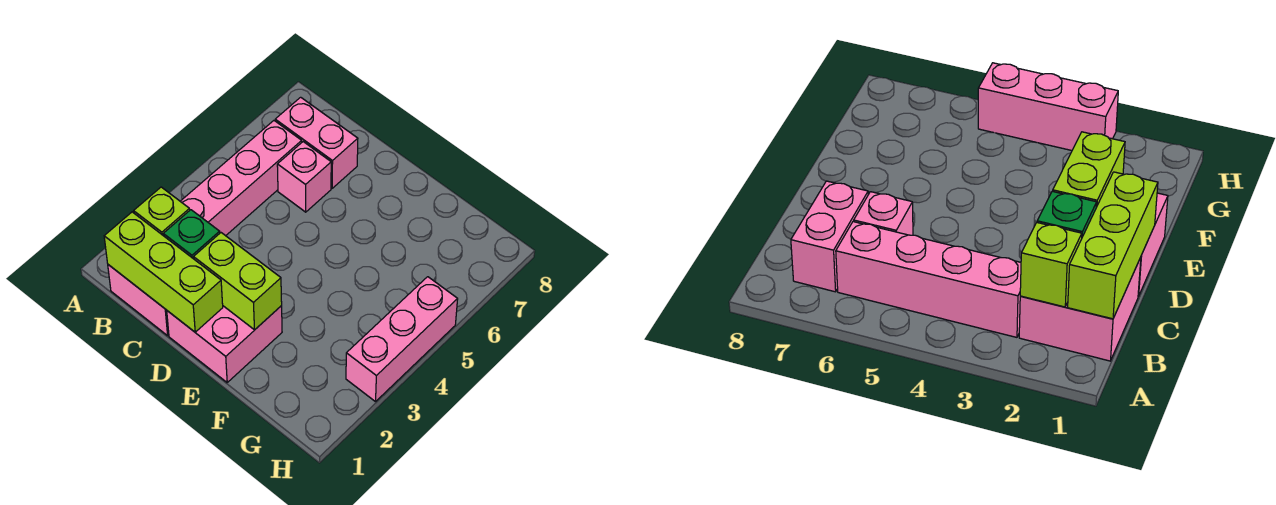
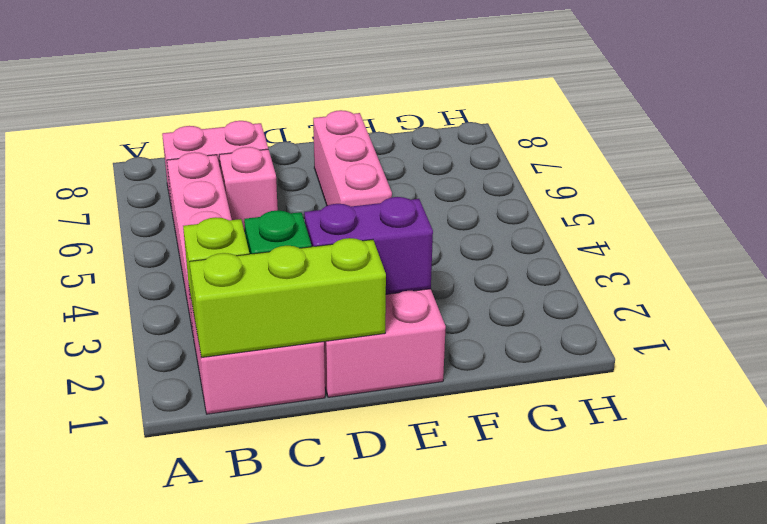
lime brick D2:E2 level 2 -> purple brick D2:E2 level 2
pink brick H3:H5 level 1 -> pink brick E5:E7 level 1

